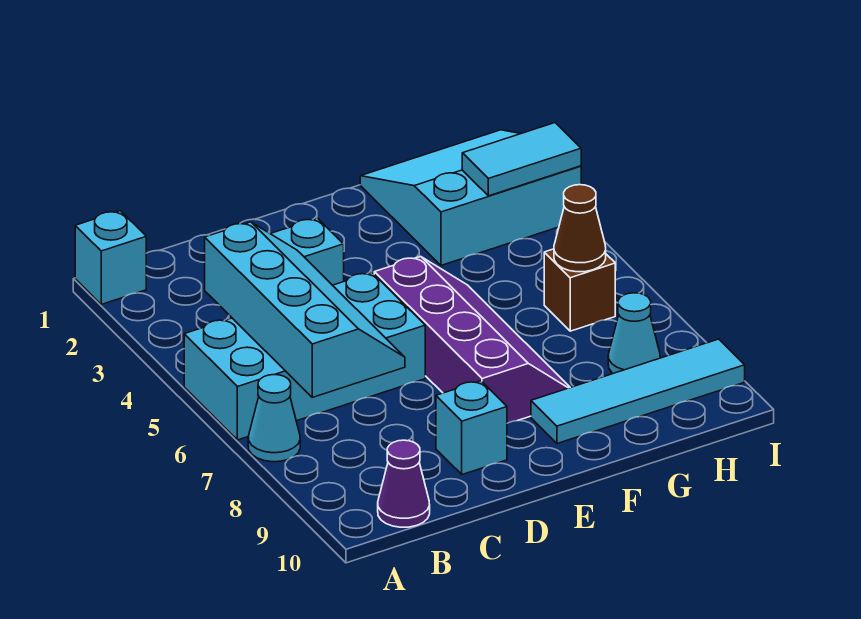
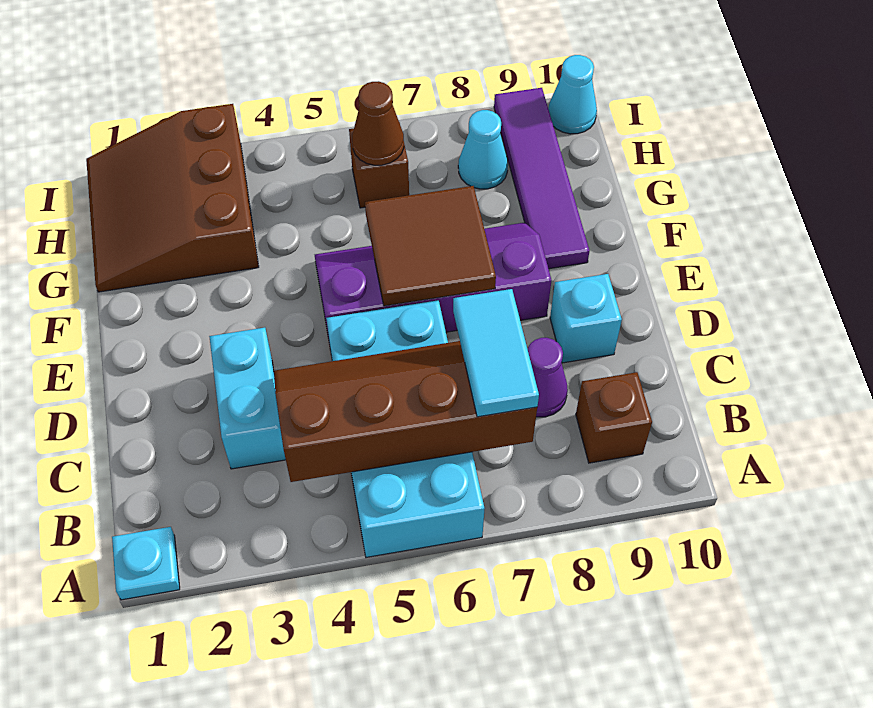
cyan brick A1 level 1 -> cyan plate A1 level 1
cyan cone A7 level 1 -> cyan cone I10 level 1
cyan slope B4:C7 level 2 top B -> brown slope B4:C7 level 2 top B
none -> brown brick B9 level 1
purple cone B10 level 1 -> purple cone C8 level 1
none -> brown tile E6:F7 level 2
cyan tile F9:I9 level 1 -> purple tile F9:I9 level 1
cyan slope G1:I3 level 1 top 3 -> brown slope G1:I3 level 1 top 3
cyan tile H3:I3 level 2 -> cyan tile B7:C7 level 3

